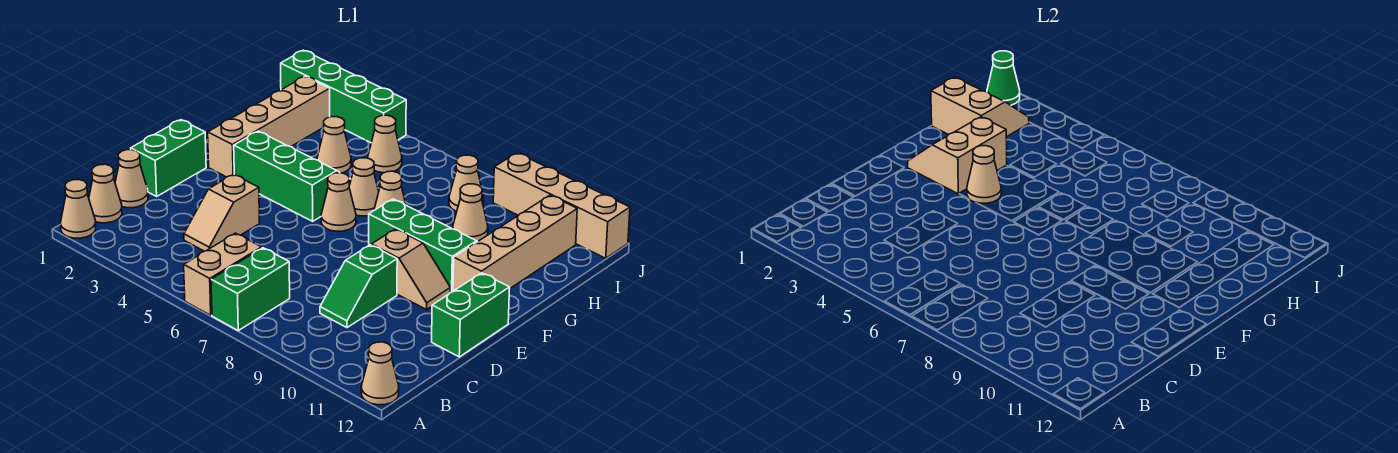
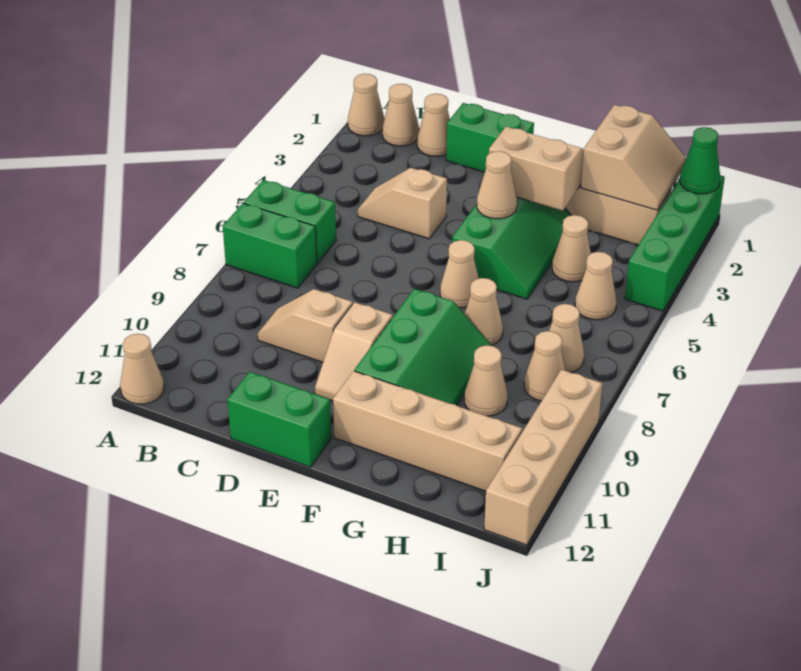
tan brick A6:B6 level 1 -> green brick A6:B6 level 1
green slope C9:D9 level 1 top D -> tan slope C9:D9 level 1 top D
tan cone G6 level 1 -> tan cone I7 level 1

